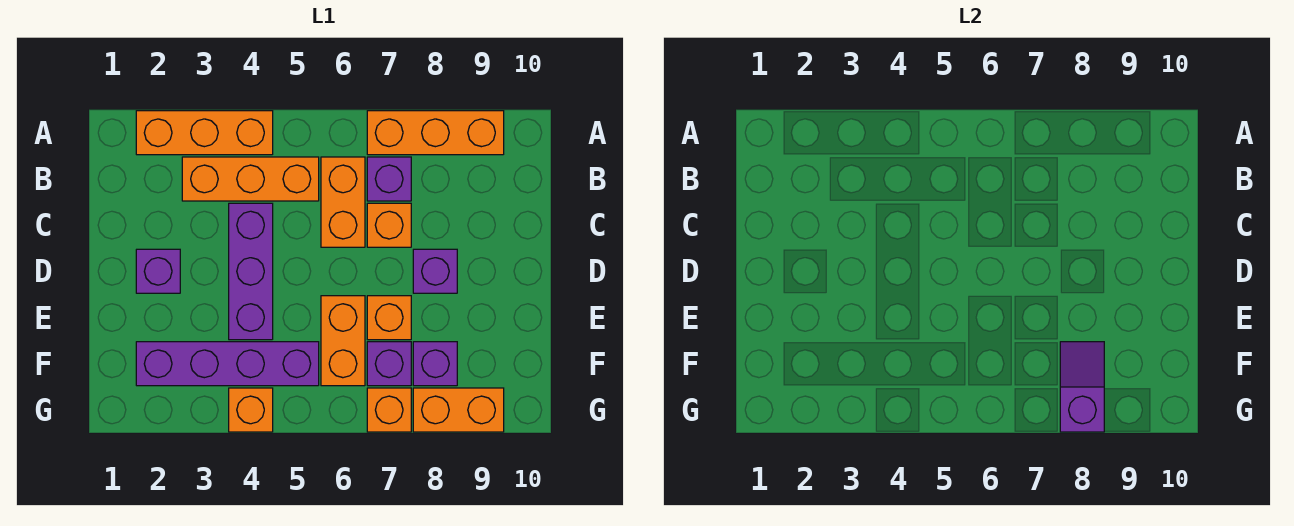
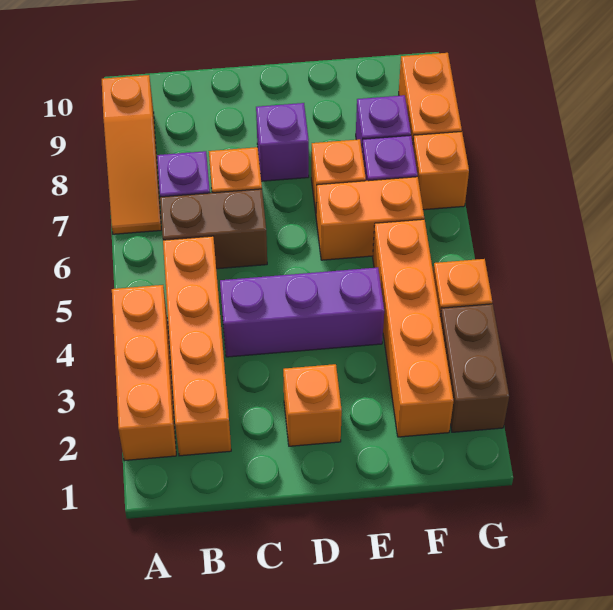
orange brick A7:A9 level 1 -> orange slope A7:A9 level 1 top 9
orange brick B3:B5 level 1 -> orange brick B2:B5 level 1
orange brick B6:C6 level 1 -> brown brick B6:C6 level 1
purple brick D2 level 1 -> orange brick D2 level 1
purple brick F2:F5 level 1 -> orange brick F2:F5 level 1
purple slope F8:G8 level 2 top G -> none
none -> brown brick G2:G3 level 1

